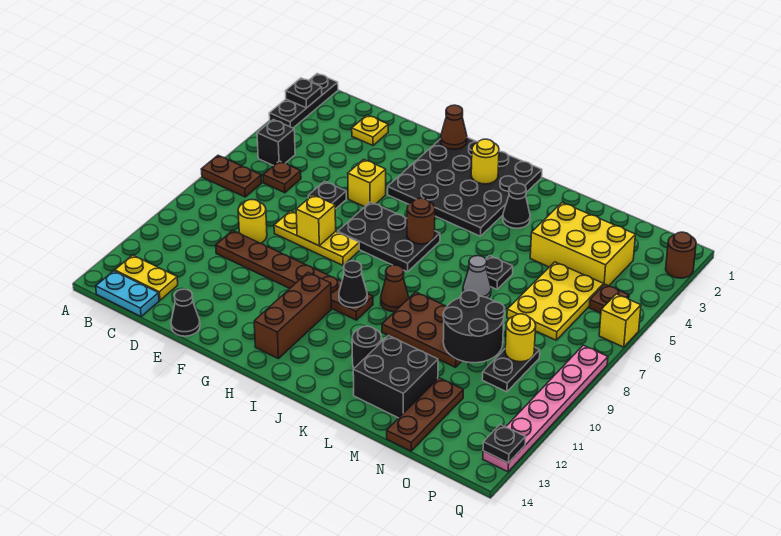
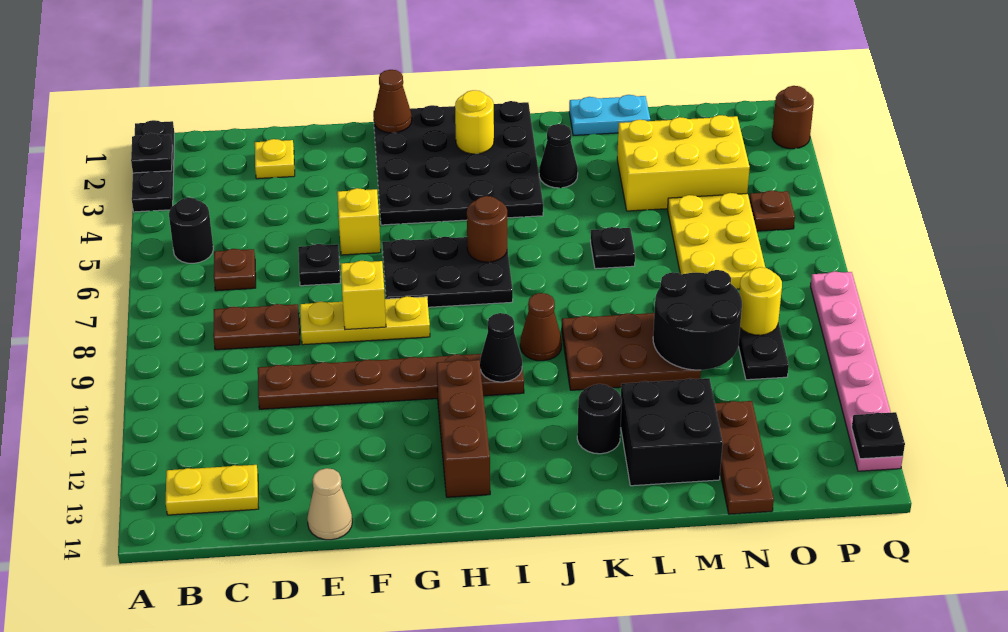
brown plate A7:B7 level 1 -> brown plate C8:D8 level 1
black brick B5 level 1 -> black round brick B5 level 1
cyan plate B14:C14 level 1 -> cyan plate L1:M1 level 1
yellow round brick D9 level 1 -> none
black cone E14 level 1 -> tan cone E14 level 1
grey cone L7 level 1 -> none
yellow brick Q6 level 1 -> none

